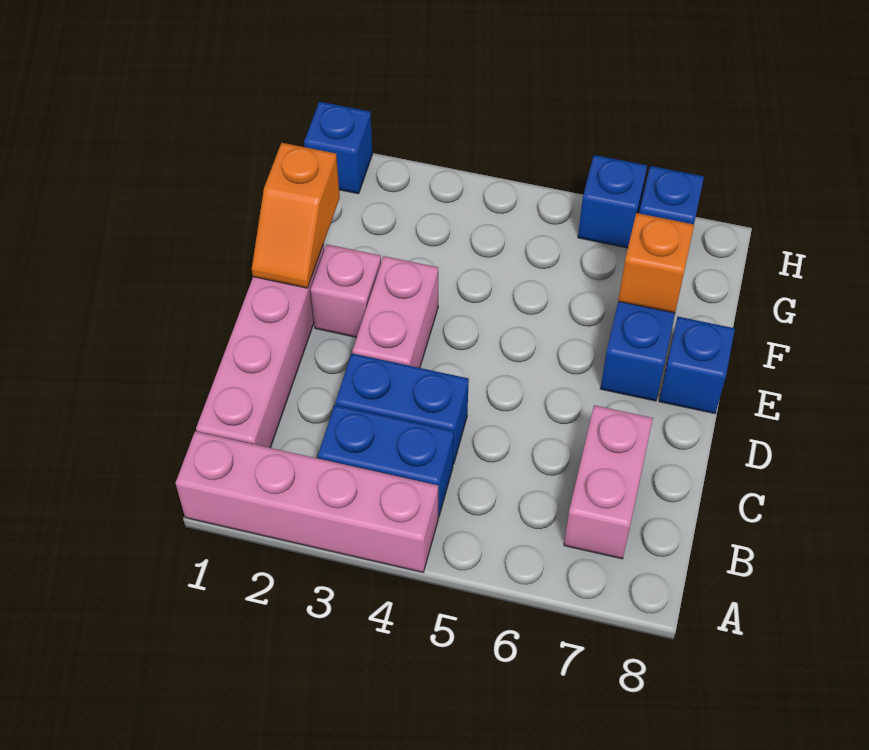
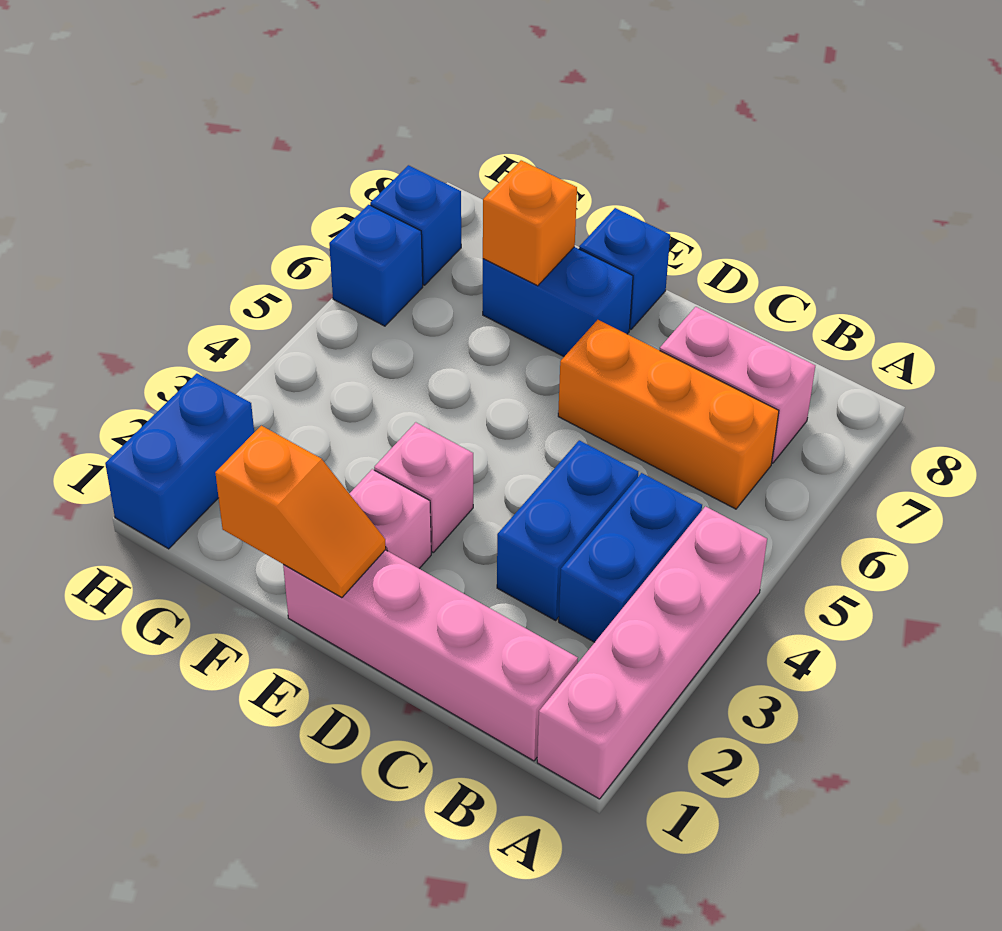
none -> orange brick B6:D6 level 1
pink brick D3:E3 level 1 -> pink brick E3 level 1
blue brick H1 level 1 -> blue brick H1:H2 level 1

